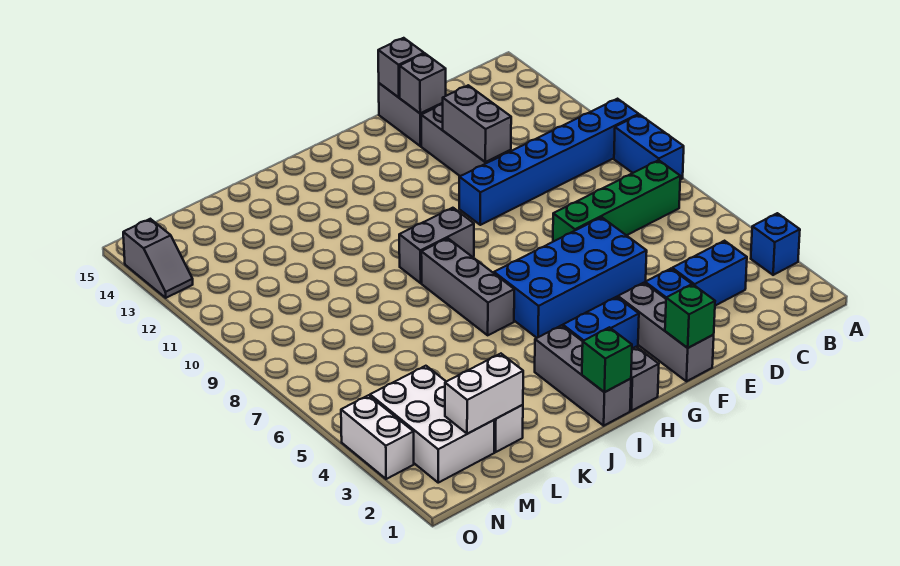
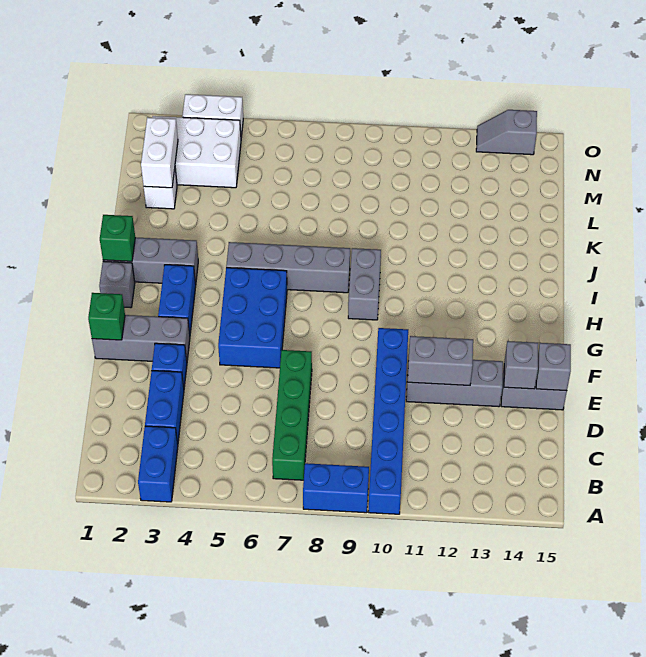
blue brick A3 level 1 -> blue brick A3:B3 level 1
blue brick E5:H6 level 1 -> blue brick F5:H6 level 1
grey brick I6:I8 level 1 -> grey brick I5:I8 level 1

